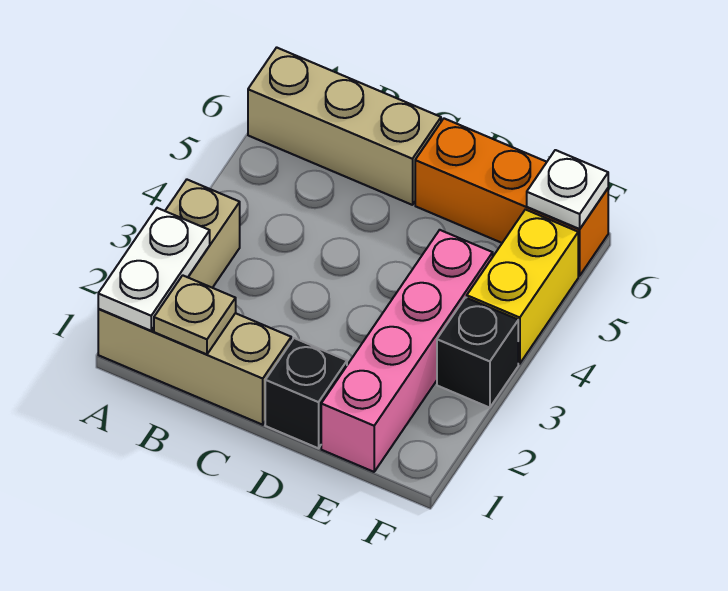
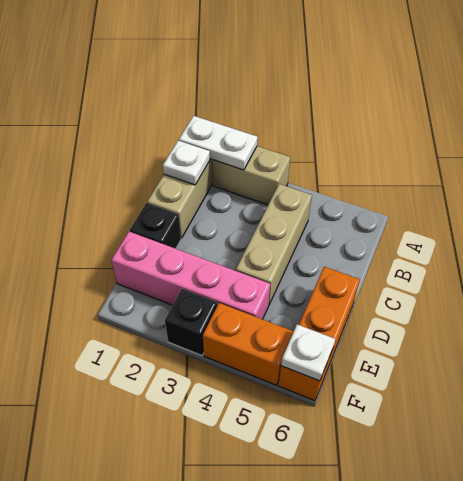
tan brick A6:C6 level 1 -> tan brick B4:D4 level 1
tan plate B1 level 2 -> white plate B1 level 2
yellow brick F4:F5 level 1 -> orange brick F4:F5 level 1

